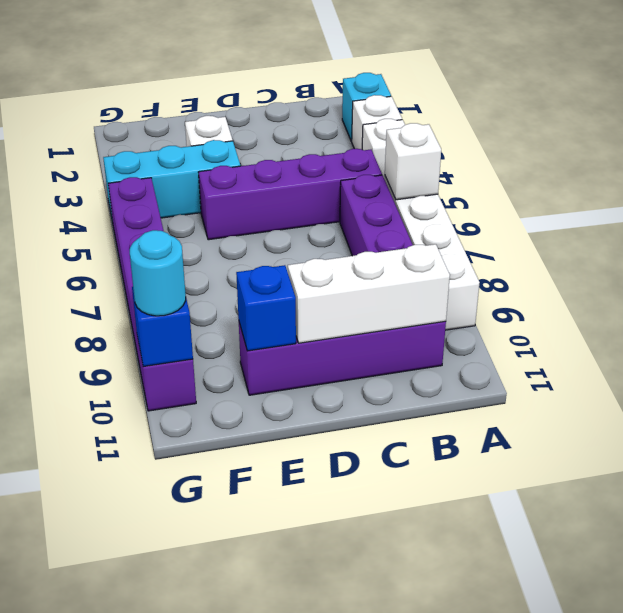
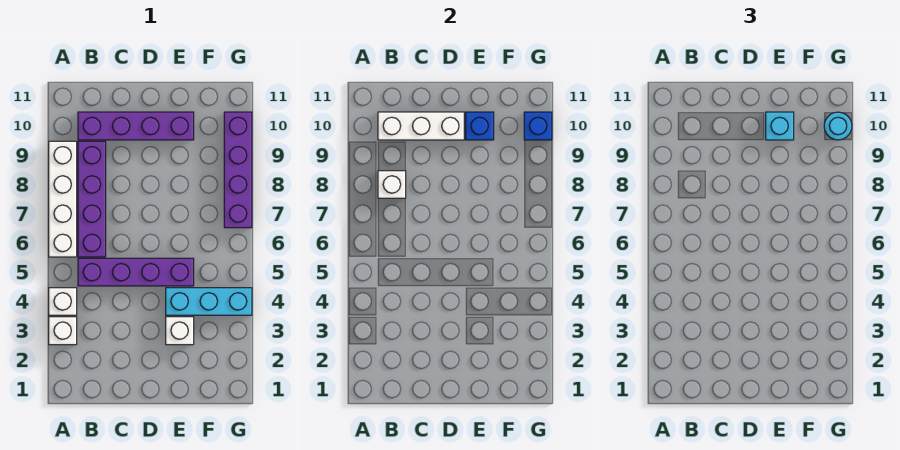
cyan brick A2 level 1 -> cyan brick E10 level 3
white brick A6 level 2 -> white brick B8 level 2
purple brick G5:G10 level 1 -> purple brick G7:G10 level 1

